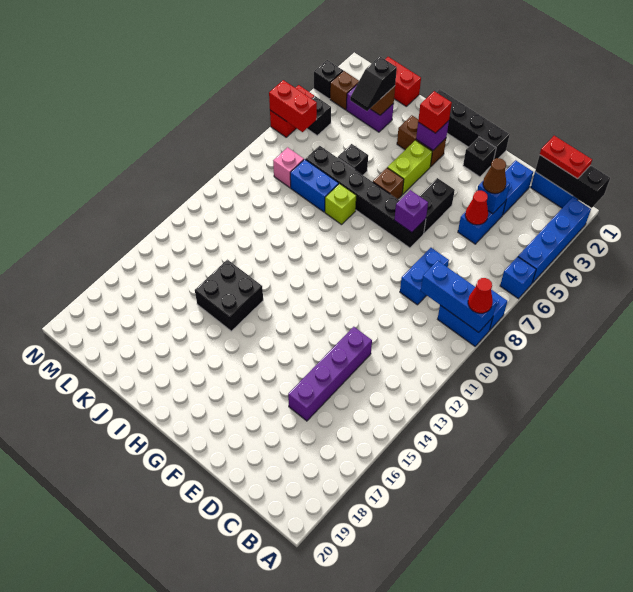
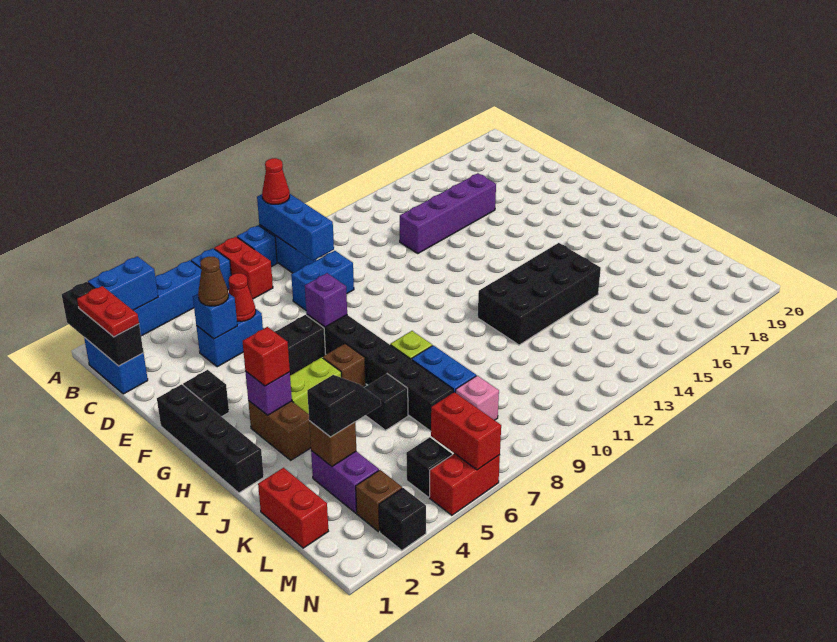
none -> red brick A7:B7 level 1
blue brick D2:D3 level 1 -> blue brick A2:A3 level 2
black brick I14:J15 level 1 -> black brick I12:J15 level 1

